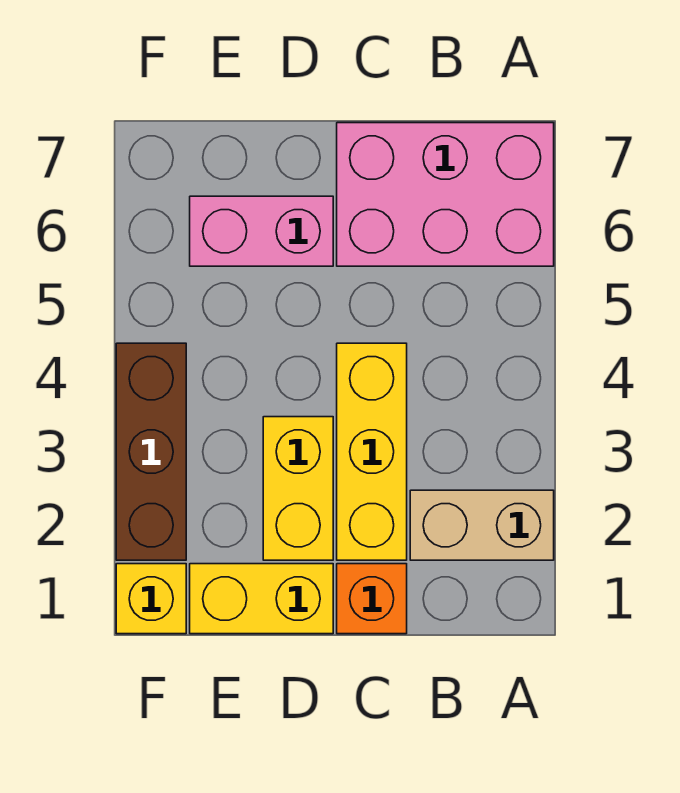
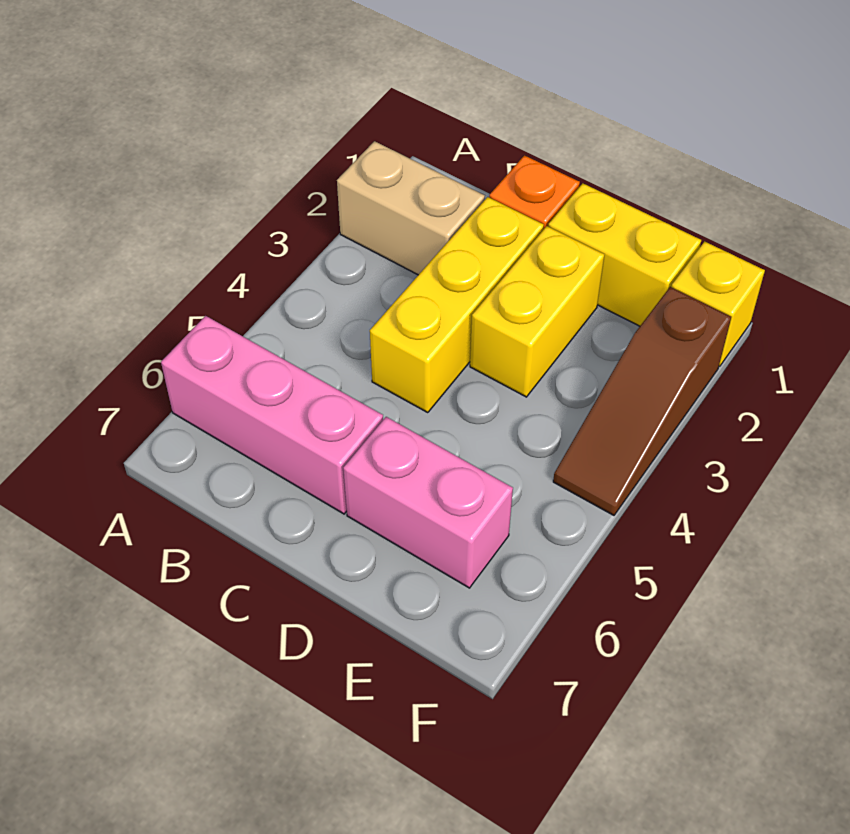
pink brick A6:C7 level 1 -> pink brick A6:C6 level 1
brown brick F2:F4 level 1 -> brown slope F2:F4 level 1 top 2

